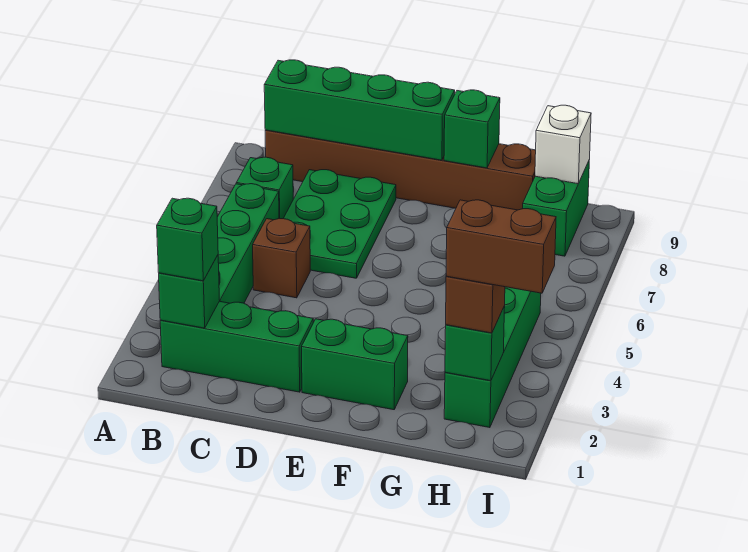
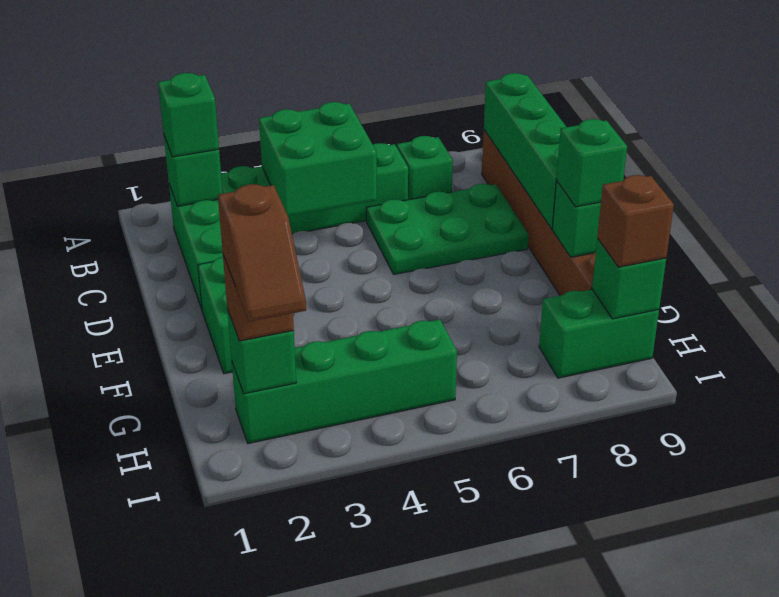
none -> green brick B4:C5 level 2
brown brick C5 level 1 -> brown brick H9 level 3
none -> green brick F9 level 3
brown brick H2:I2 level 4 -> brown slope H2:I2 level 4 top H
white brick H9 level 2 -> green brick H9 level 2

